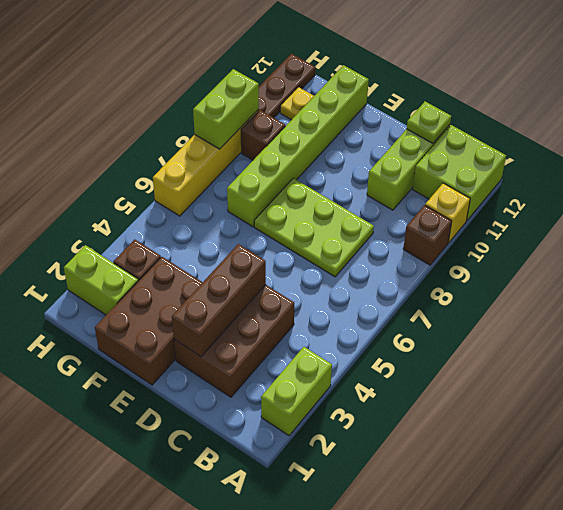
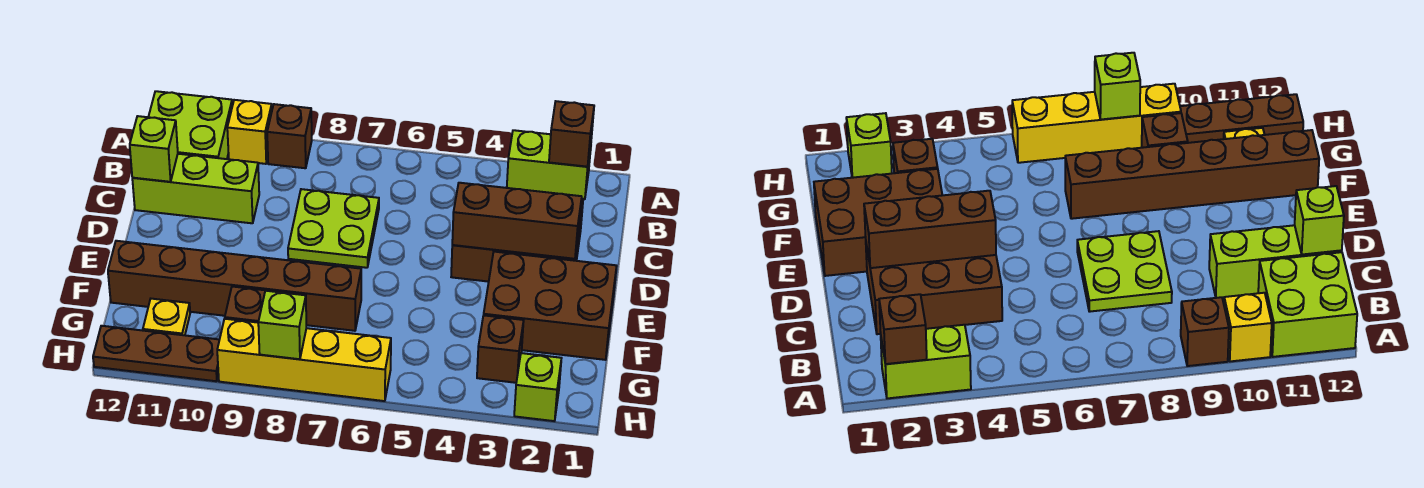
none -> brown brick A2 level 2
lime plate C7:E8 level 1 -> lime plate C7:D8 level 1
lime plate C12 level 2 -> lime brick C12 level 2
lime brick F7:F12 level 1 -> brown brick F7:F12 level 1
lime brick G2:H2 level 1 -> lime brick H2 level 1
lime brick H8:H9 level 2 -> lime brick H8 level 2

